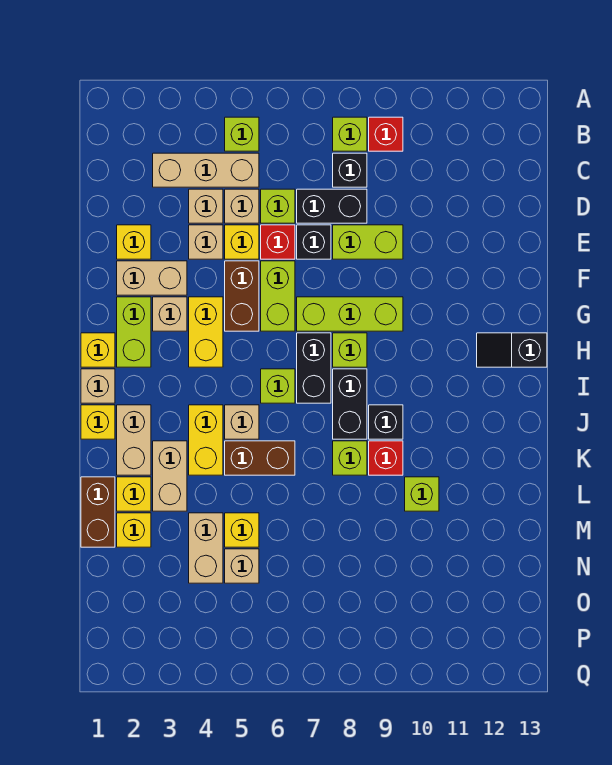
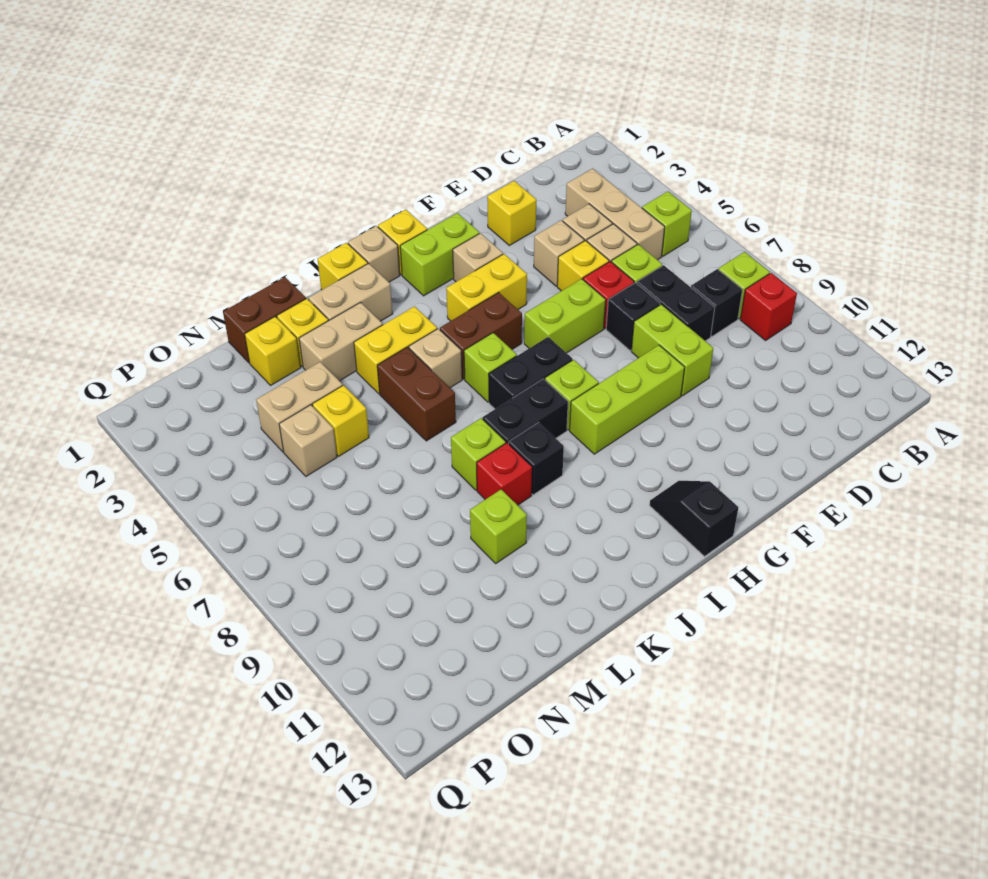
tan brick F2:F3 level 1 -> none
brown brick F5:G5 level 1 -> brown brick H5:I5 level 1
lime brick G7:G9 level 1 -> lime brick F9:H9 level 1

